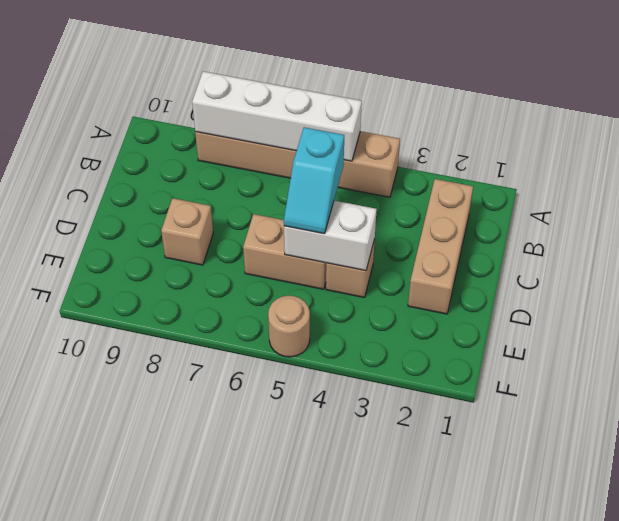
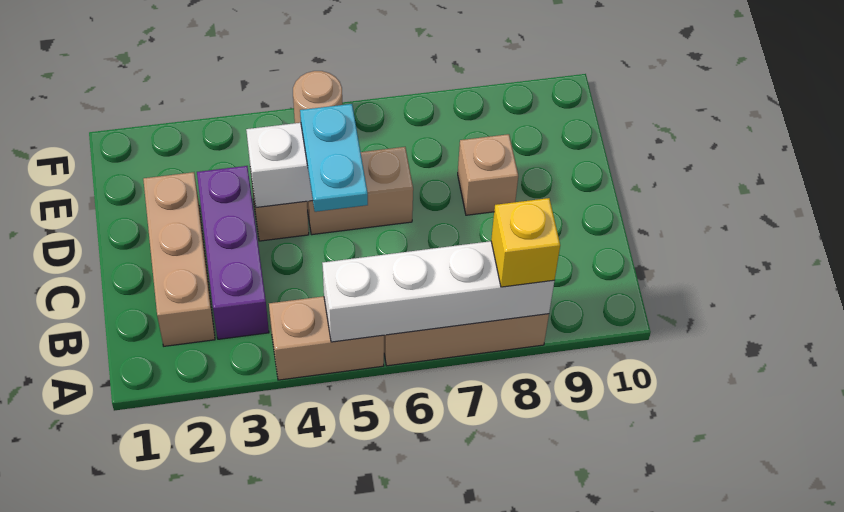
none -> yellow brick A8 level 3
none -> purple brick B3:D3 level 1
cyan slope C5:D5 level 3 top C -> cyan plate C5:D5 level 3

